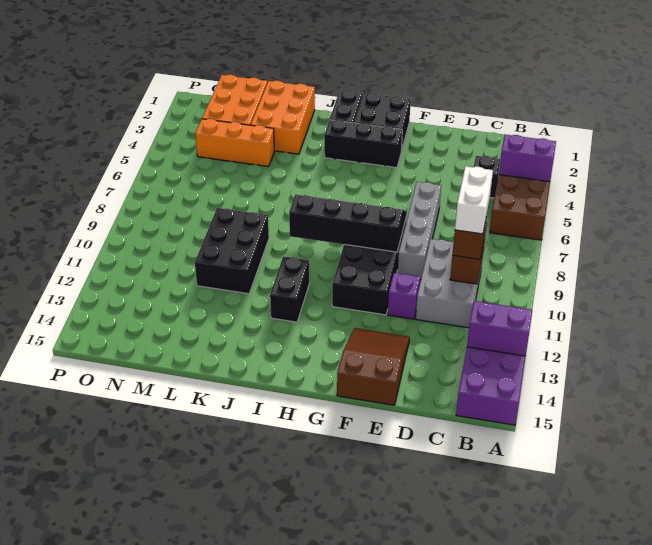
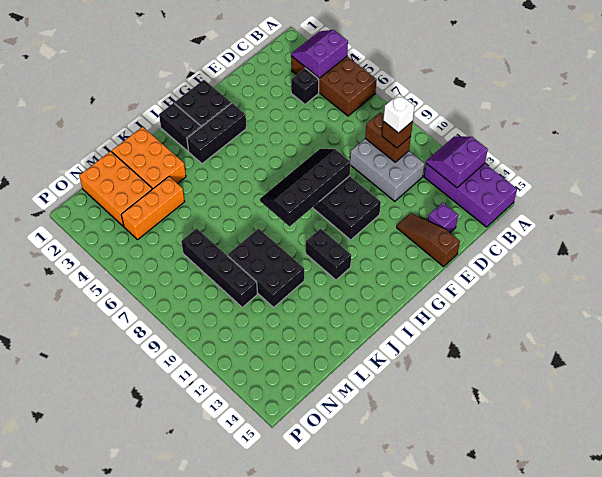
white brick C9:C10 level 4 -> white brick C10 level 4
grey brick E6:E9 level 1 -> none
purple brick E11 level 1 -> purple brick D14 level 1
brown slope E13:F15 level 1 top 15 -> brown slope E13:E15 level 1 top 15
none -> black brick M7:M10 level 1

